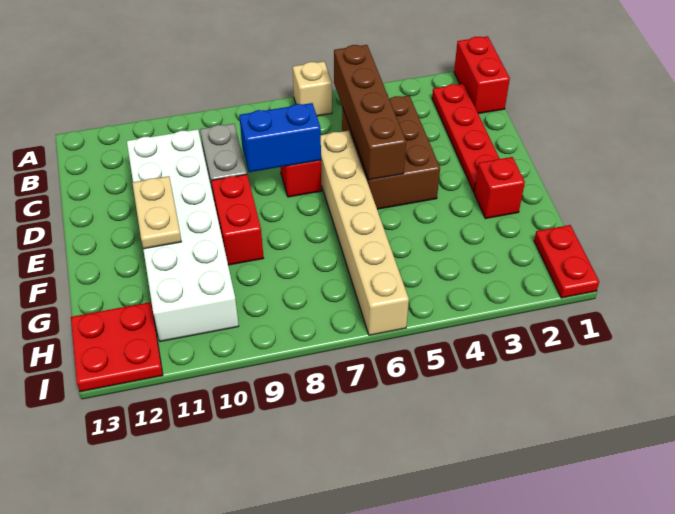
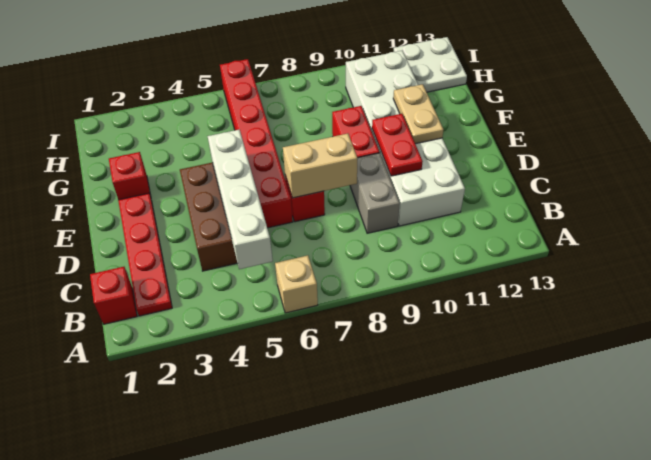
red brick A1:B1 level 1 -> red brick B1 level 1
brown brick B5:E5 level 2 -> white brick B5:E5 level 2
tan brick D6:I6 level 1 -> red brick D6:I6 level 1
blue brick D7:D8 level 2 -> tan brick D7:D8 level 2
red plate H1:I1 level 1 -> red plate D10:E10 level 2
red plate H12:I13 level 1 -> white plate H12:I13 level 1

